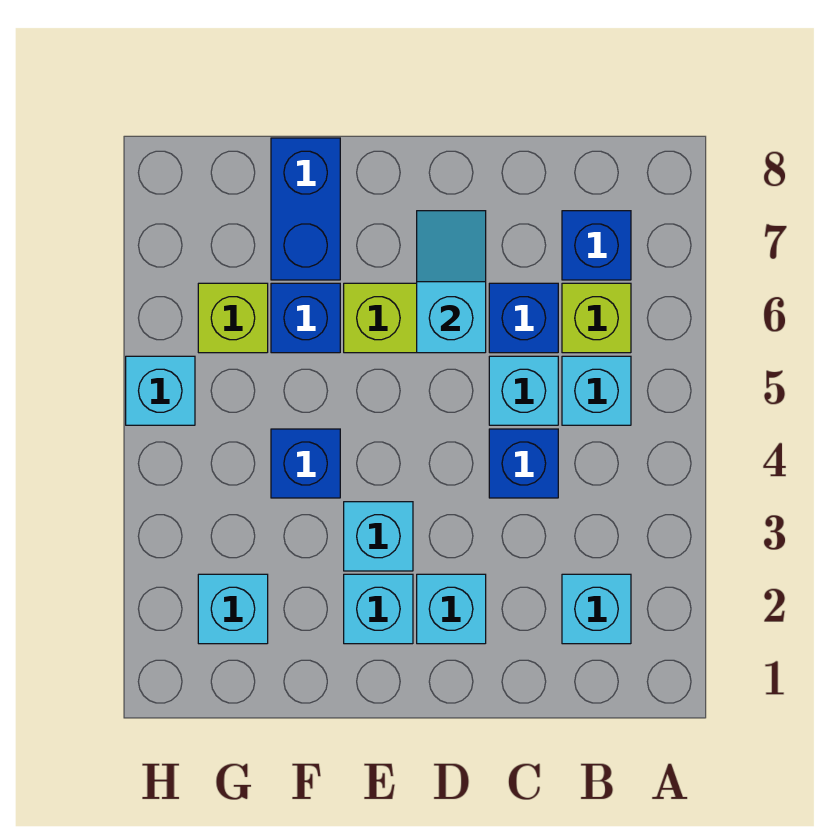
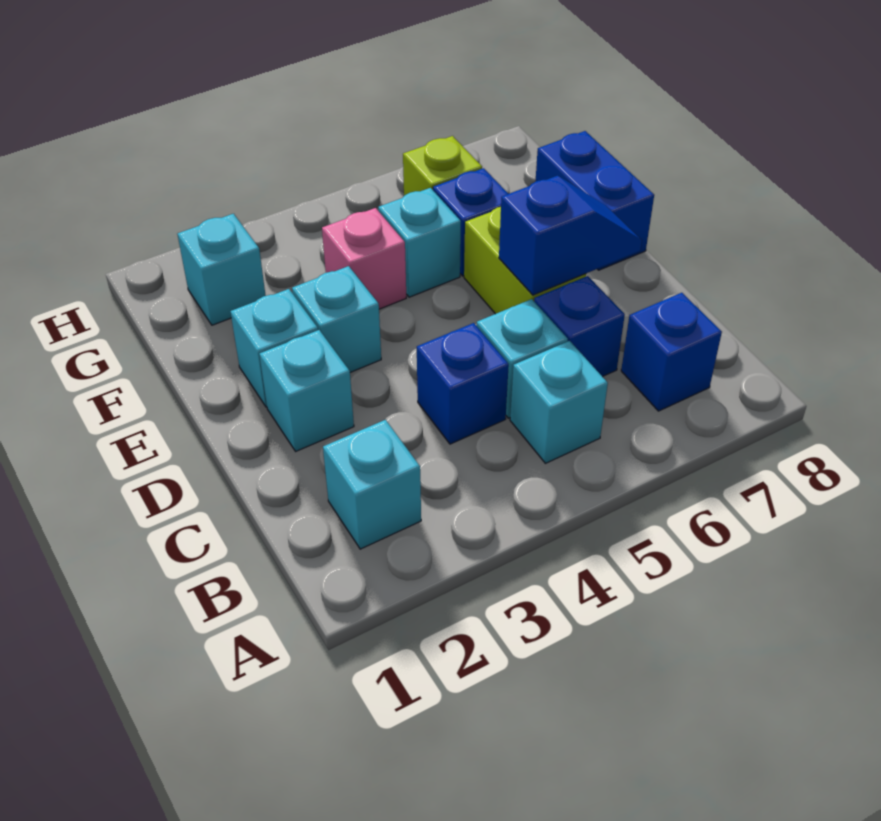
lime brick B6 level 1 -> none
cyan slope D6:D7 level 2 top 6 -> blue slope D6:D7 level 2 top 6
blue brick F4 level 1 -> pink brick F4 level 1
blue brick F7:F8 level 1 -> blue brick E8:F8 level 1
cyan brick H5 level 1 -> cyan brick F5 level 1

